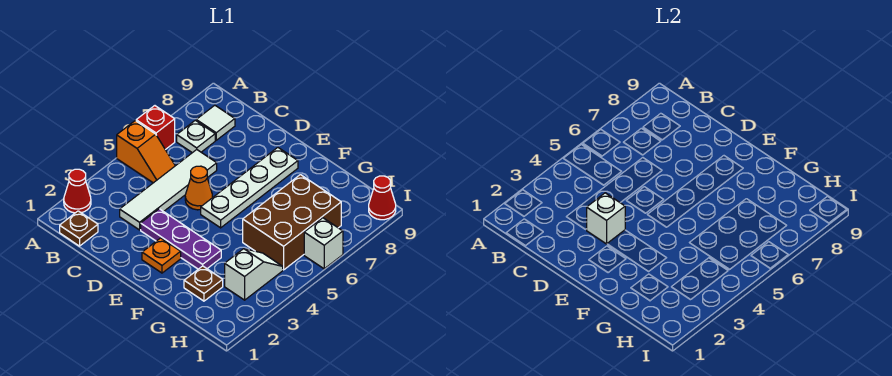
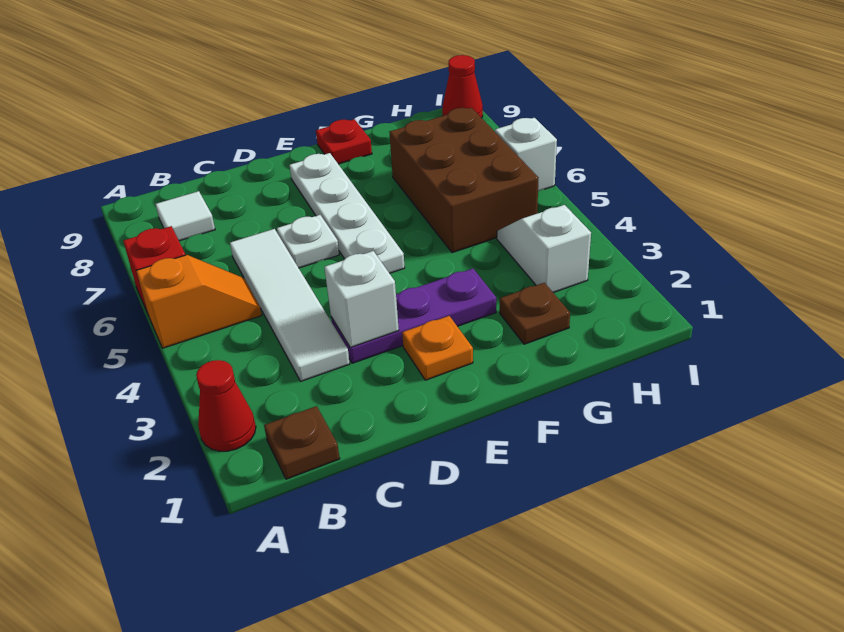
white plate B7 level 1 -> white plate D6 level 1
orange cone D5 level 1 -> none
none -> red plate F9 level 1

